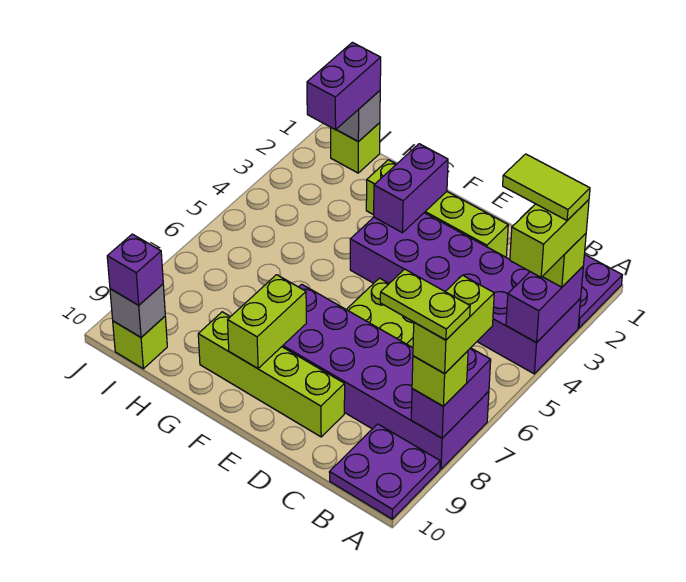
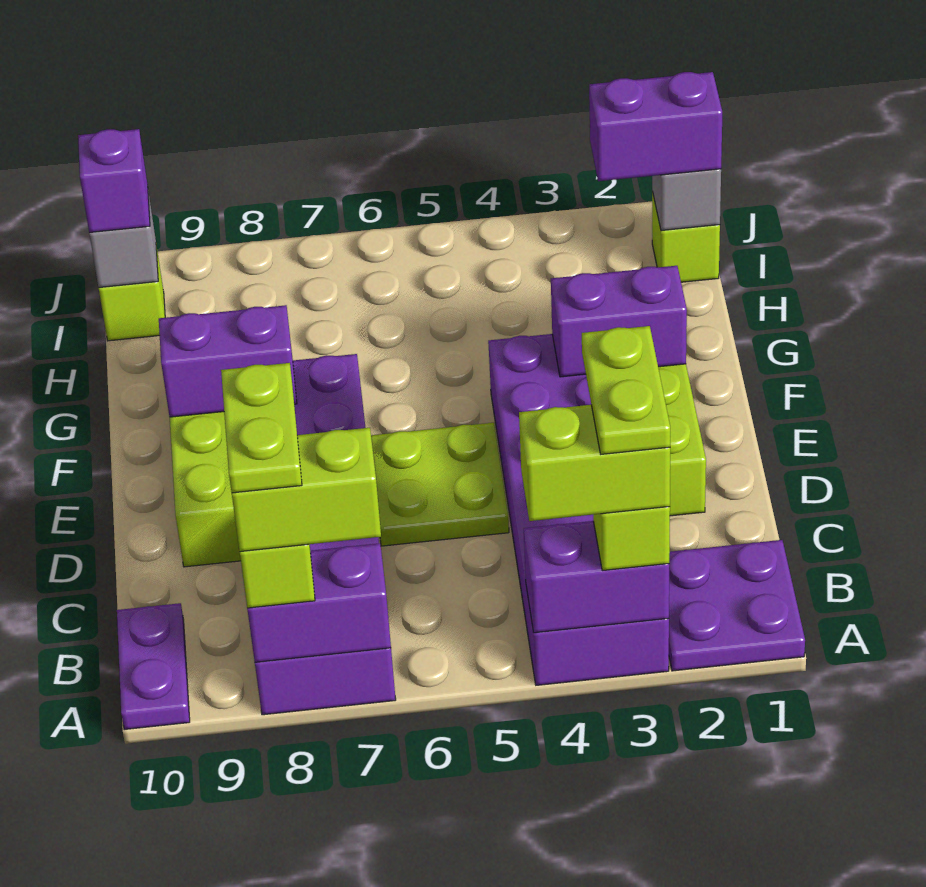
lime tile A3:B3 level 5 -> lime plate A3:B3 level 5
purple plate A9:B10 level 1 -> purple plate A10:B10 level 1
lime brick F8:F9 level 2 -> purple brick F8:F9 level 2

